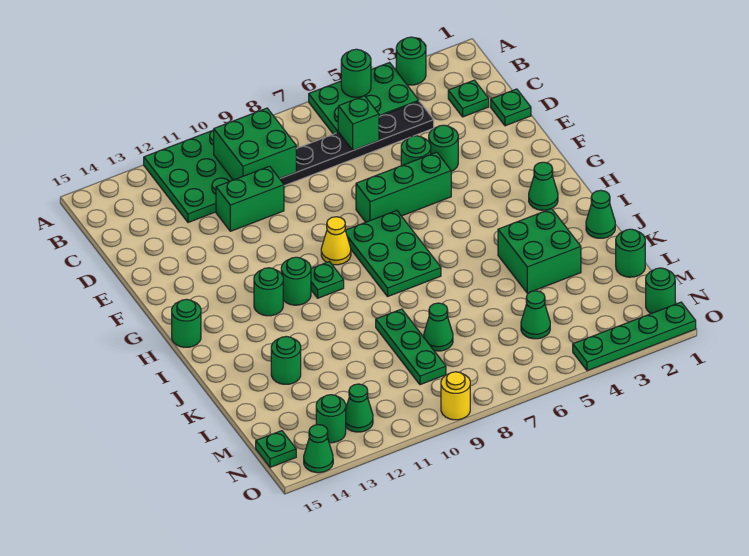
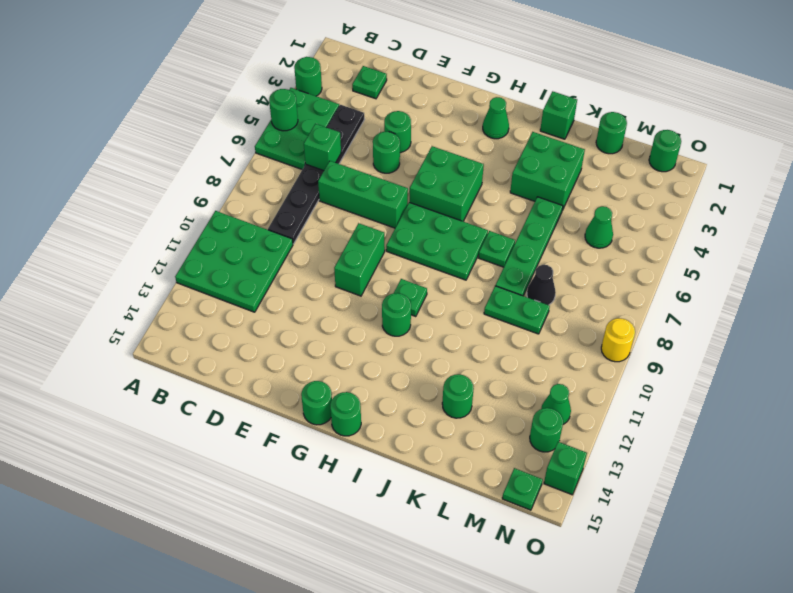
green brick B9:C10 level 2 -> green brick G5:H6 level 1
green plate D1 level 1 -> green plate J7 level 1
green brick D10:D11 level 1 -> green brick F9:F10 level 1
green brick F5:F7 level 1 -> green brick D7:F7 level 1
yellow cone G9 level 1 -> none
green round brick H12 level 1 -> green round brick G15 level 1
green cone J1 level 1 -> green brick J1 level 1
green plate K9:M9 level 1 -> green plate K9:L9 level 1
green cone L8 level 1 -> black cone L8 level 1
green plate O1:O4 level 1 -> green plate K5:K8 level 1
green cone O14 level 1 -> green brick O14 level 1

